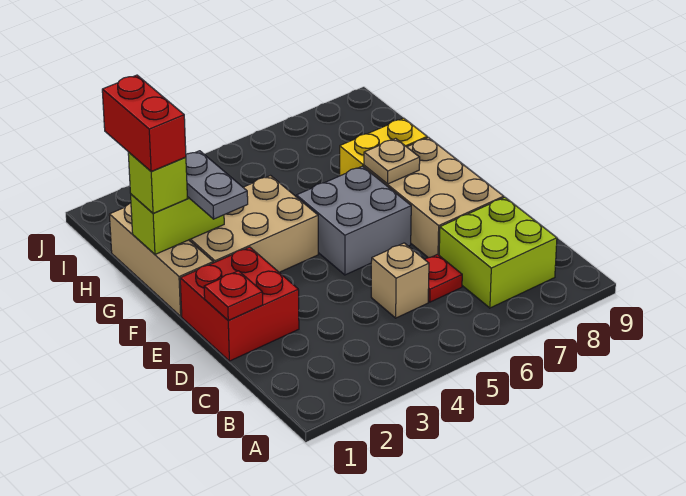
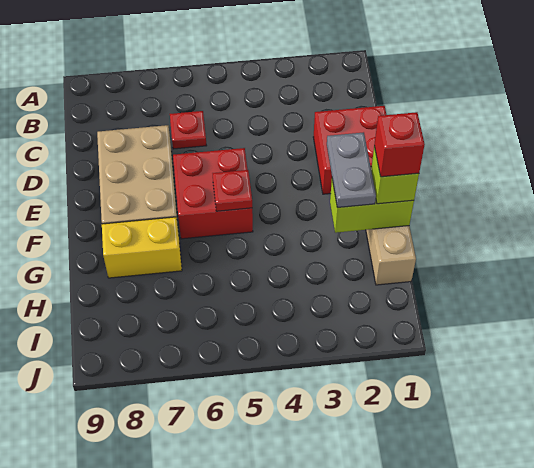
lime brick B7:C8 level 1 -> none
tan brick C5 level 1 -> none
red plate D1 level 2 -> red plate F5 level 2
grey brick E5:F6 level 1 -> red brick E5:F6 level 1
tan brick F2:G4 level 1 -> none
tan plate F7 level 2 -> none
red brick G1:H1 level 4 -> red brick G1 level 4

